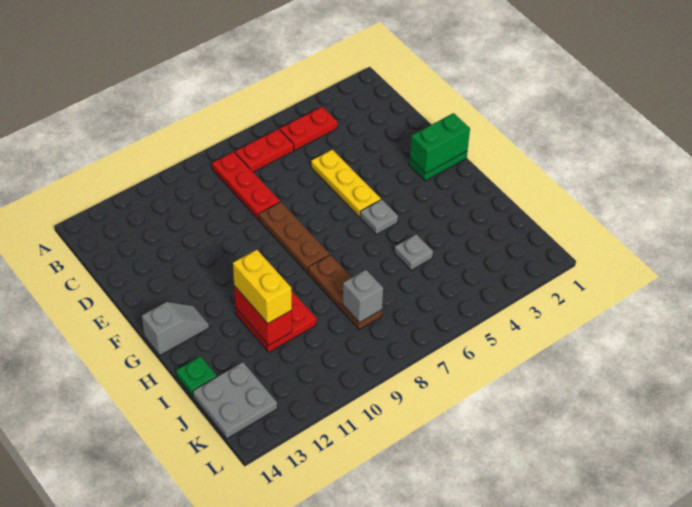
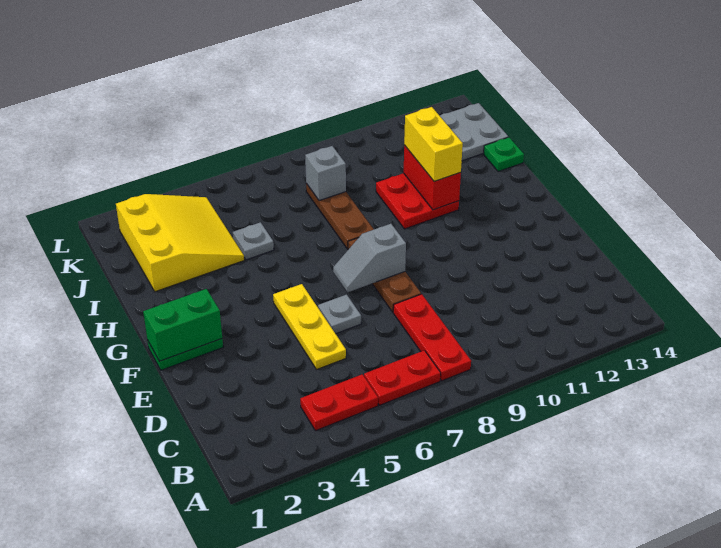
grey plate G5 level 1 -> grey plate E6 level 1
grey slope G13:G14 level 1 top 14 -> grey slope F7:F8 level 2 top 8
none -> yellow slope I2:K4 level 1 top 2

